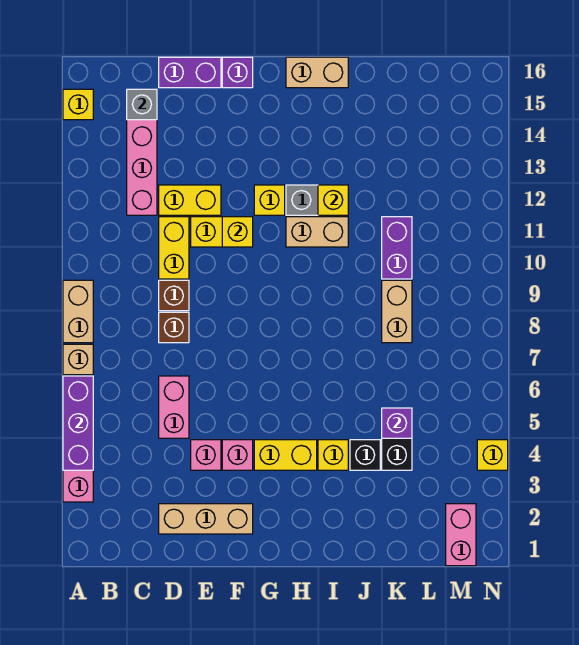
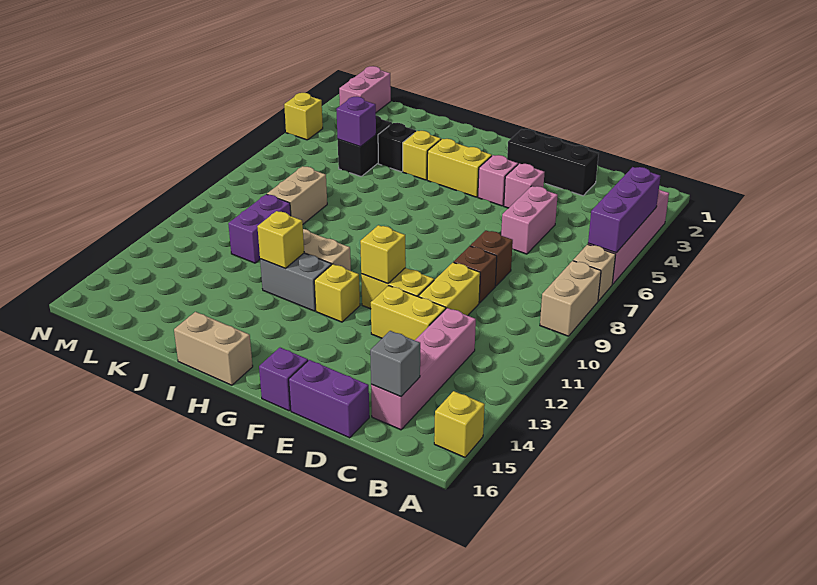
tan brick D2:F2 level 1 -> black brick D2:F2 level 1

